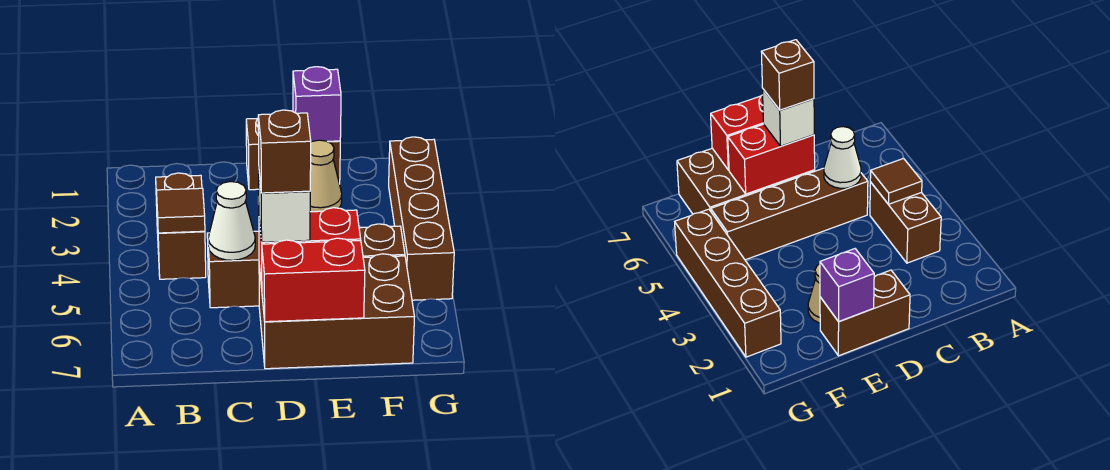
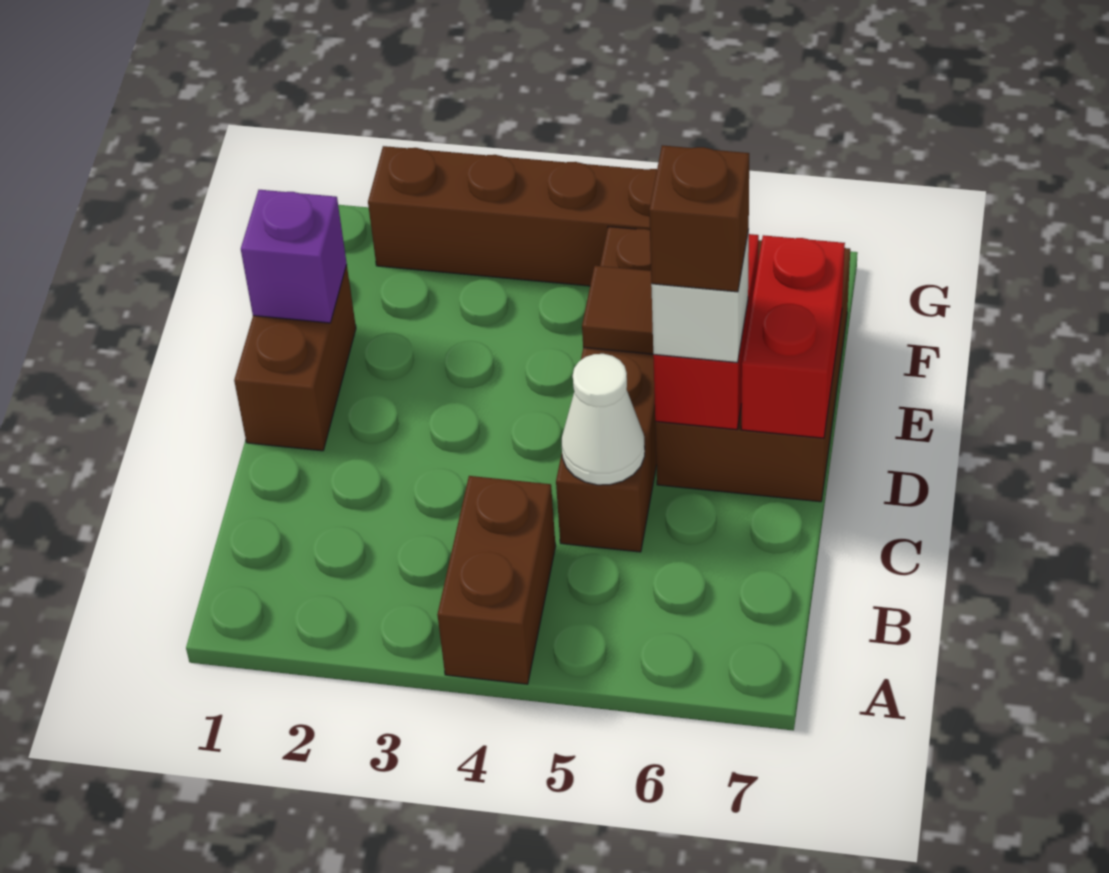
brown brick B3:B4 level 1 -> brown brick A4:B4 level 1
brown tile B4 level 2 -> brown tile E5 level 2
tan cone E2 level 1 -> none

